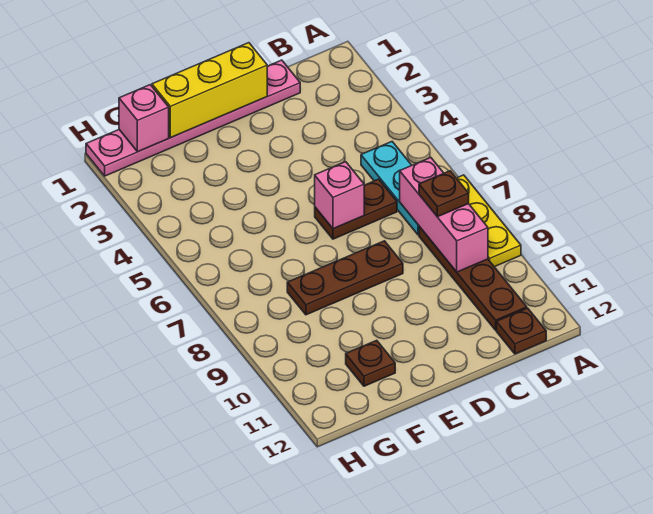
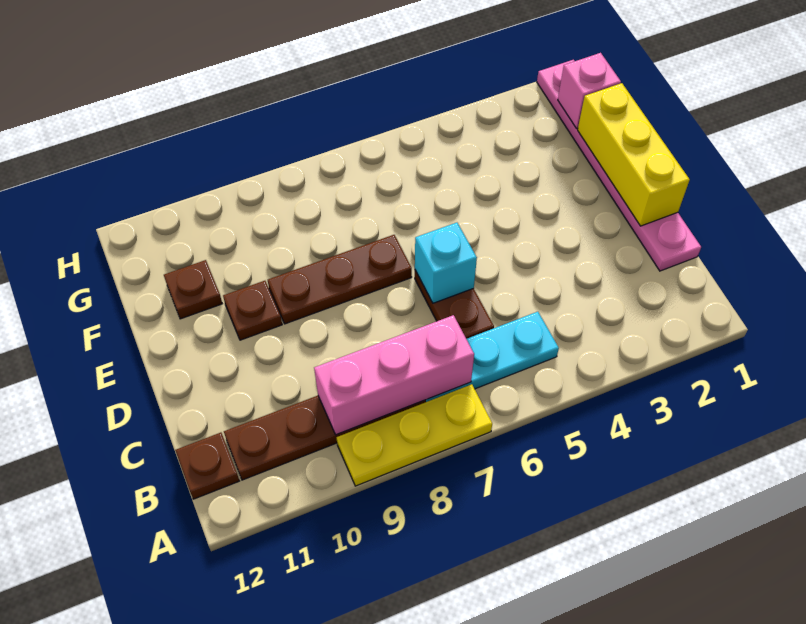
brown plate B8 level 3 -> brown plate E10 level 1
pink brick D6 level 2 -> cyan brick D6 level 2
brown plate D8:F8 level 1 -> brown plate E7:E9 level 1

